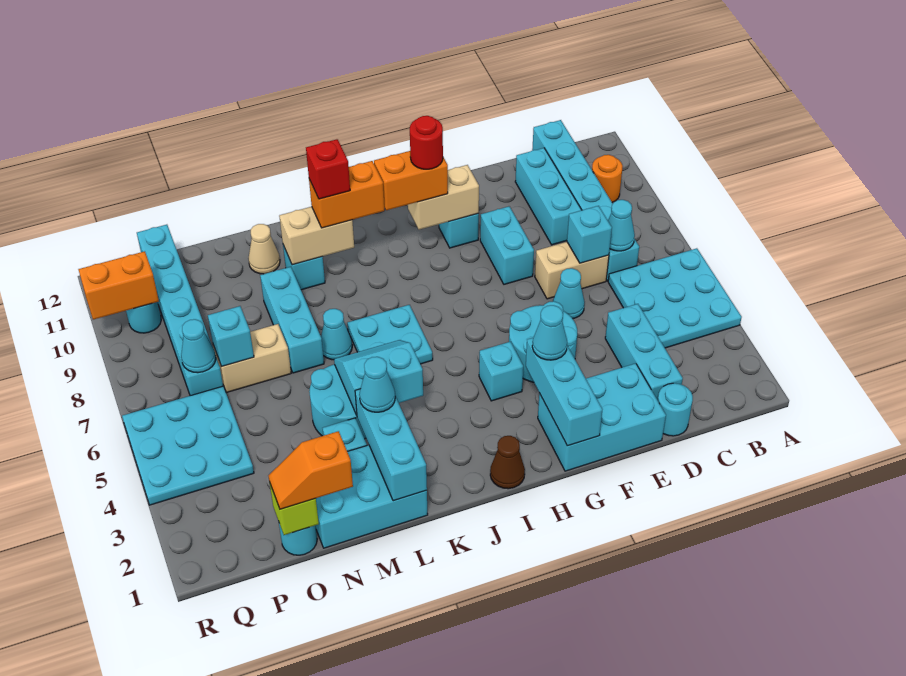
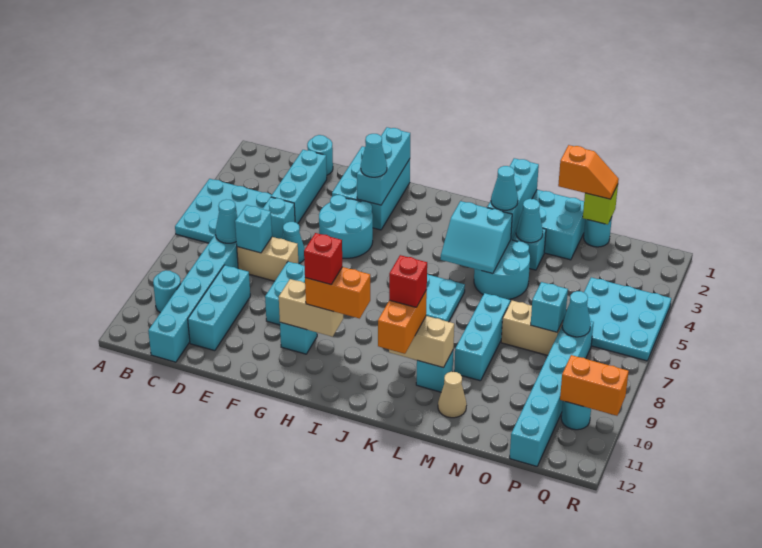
orange round brick B10 level 1 -> cyan round brick B10 level 1
cyan brick E1:G2 level 1 -> cyan brick F1:G3 level 1
cyan brick H4 level 1 -> cyan brick D5 level 1
red round brick H10 level 4 -> red brick H10 level 4
brown cone I1 level 1 -> none
orange brick J10:K10 level 3 -> orange brick K10:K11 level 3
cyan cone L7 level 1 -> cyan cone M3 level 2

